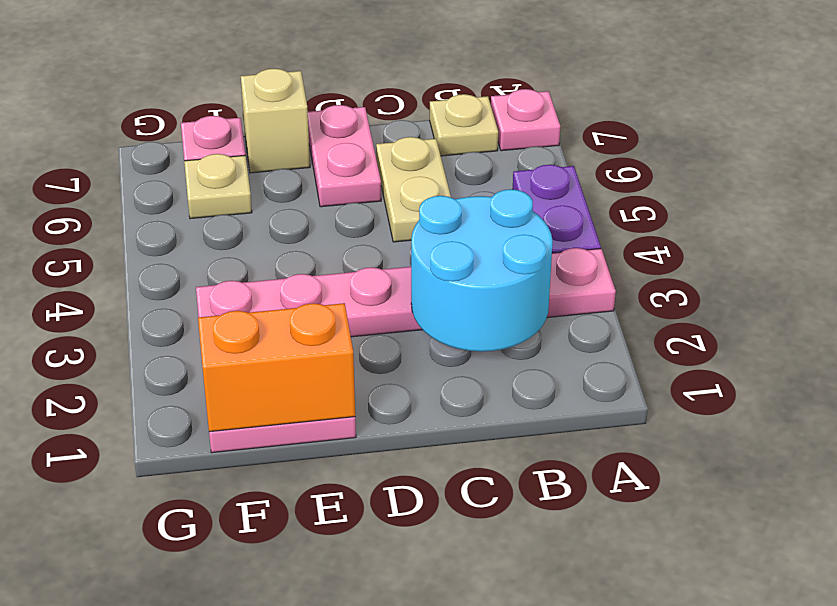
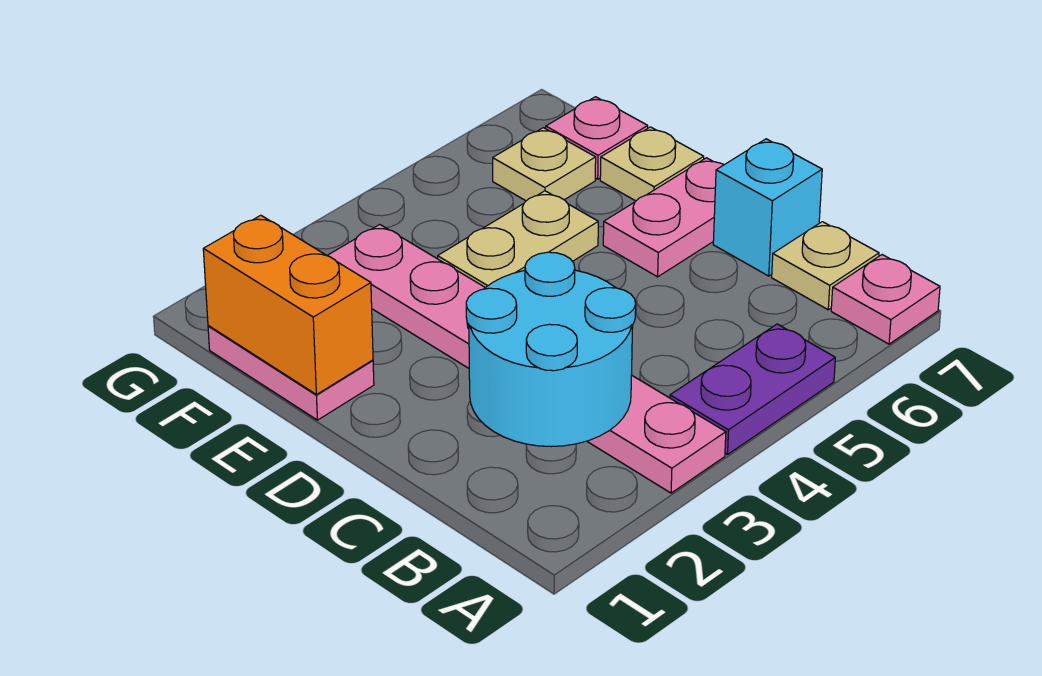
tan plate C5:C6 level 1 -> tan plate E4:E5 level 1
none -> cyan brick C7 level 1
tan brick E7 level 1 -> tan plate E7 level 1

